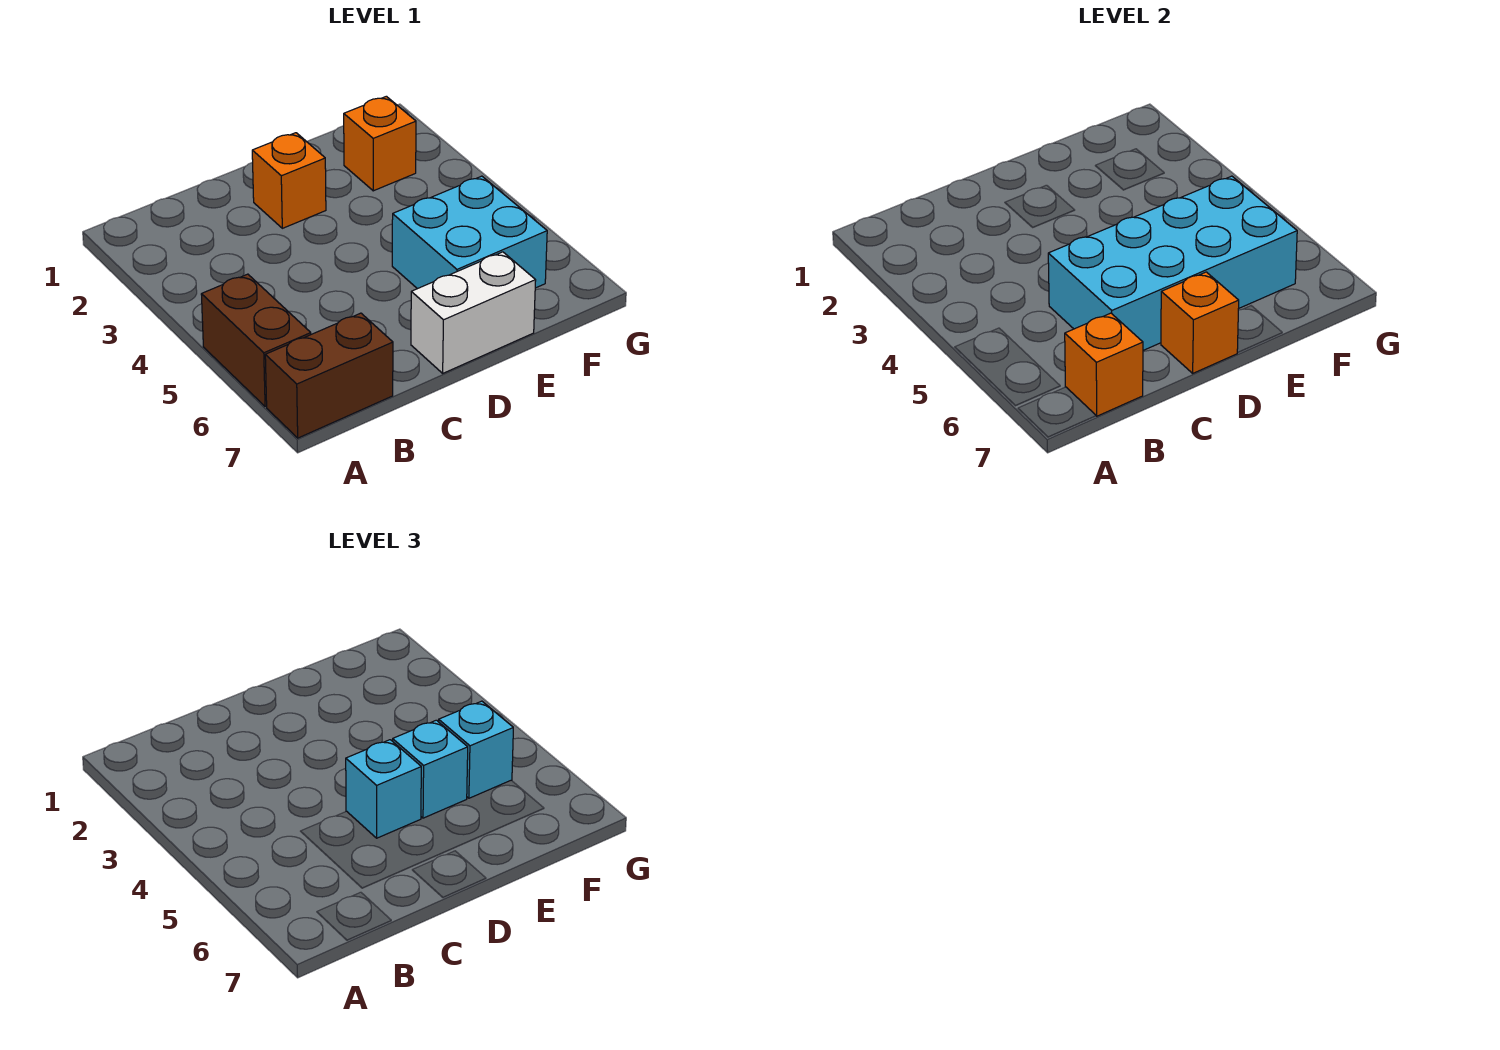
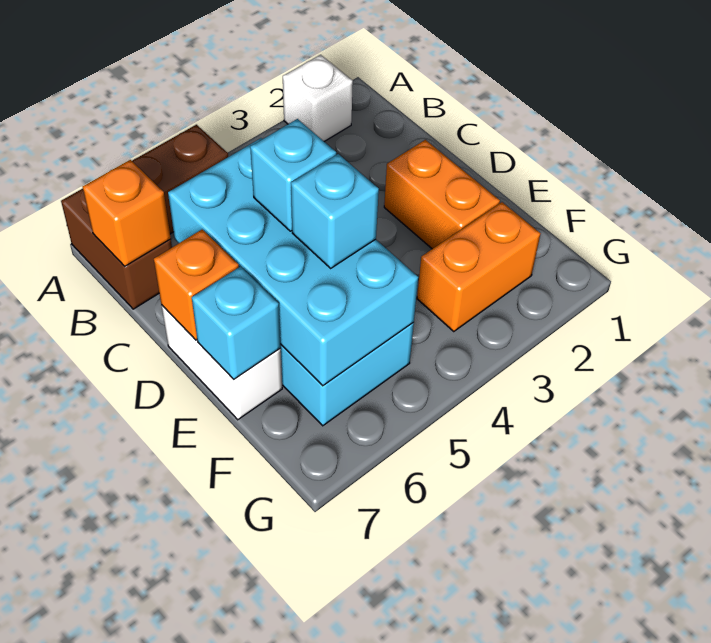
none -> white brick A2 level 1
orange brick D2 level 1 -> orange brick D2:E2 level 1
orange brick F2 level 1 -> orange brick F2:F3 level 1
cyan brick F5 level 3 -> cyan brick E7 level 2

